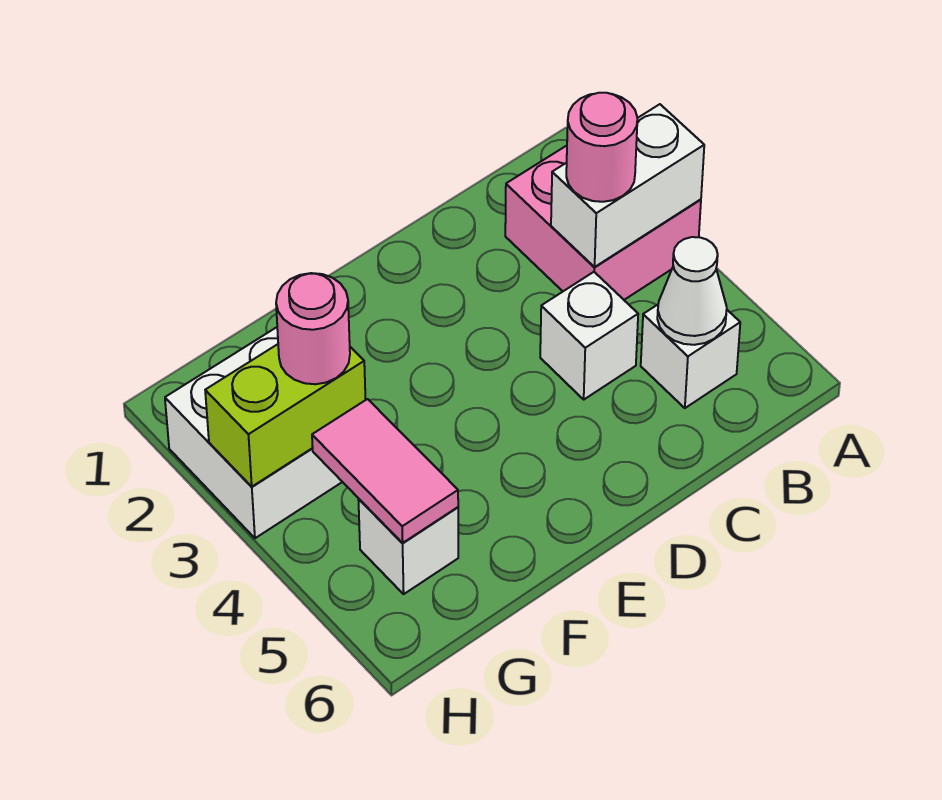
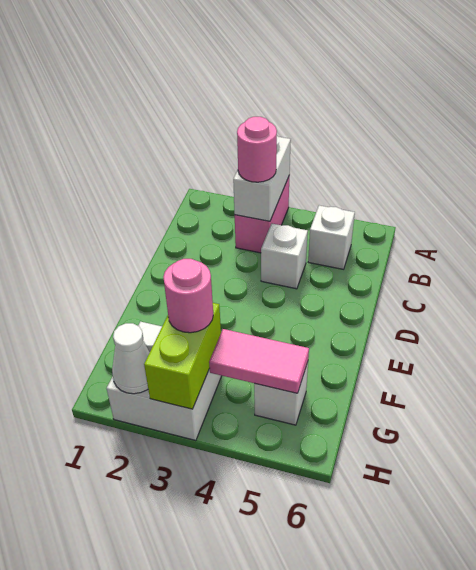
pink brick A2:B3 level 1 -> pink brick A3:B3 level 1
white cone B5 level 2 -> white cone H2 level 2

